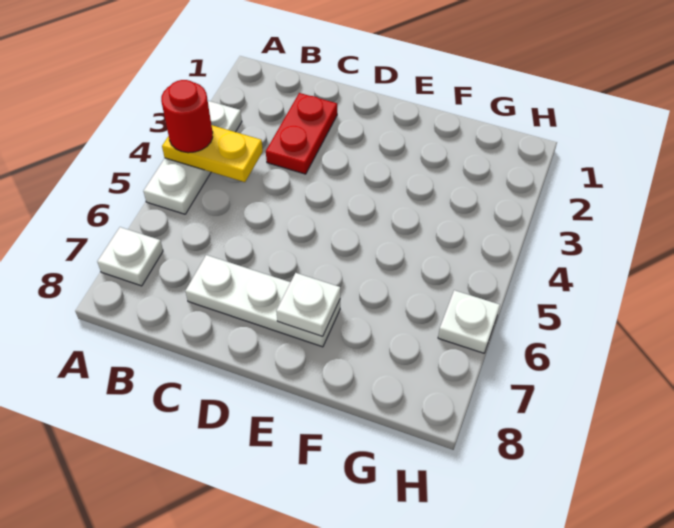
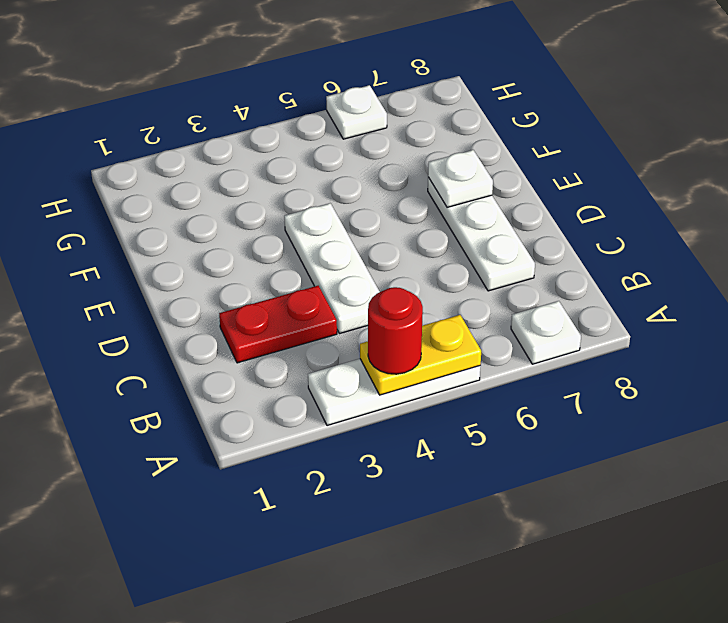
yellow plate A4:B4 level 2 -> yellow plate A4:A5 level 2
none -> white plate C4:E4 level 1

